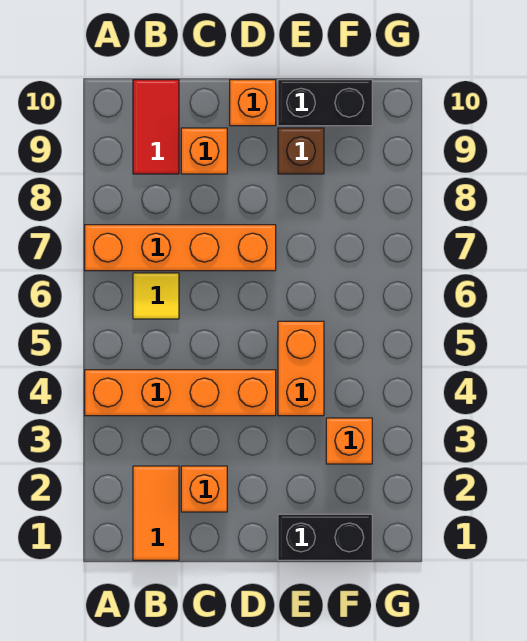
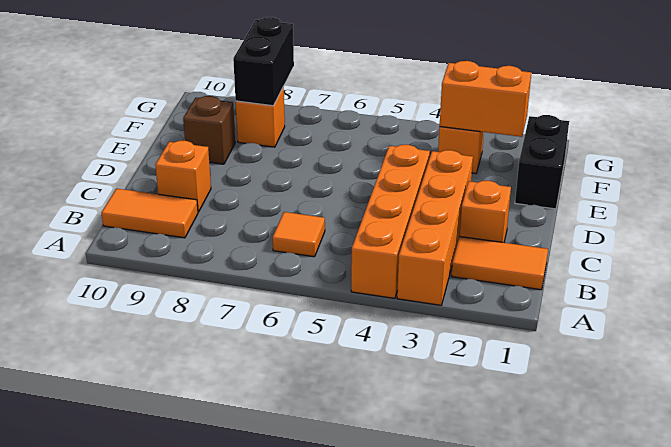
orange brick A7:D7 level 1 -> orange brick A3:D3 level 1
yellow tile B6 level 1 -> orange tile B6 level 1
red tile B9:B10 level 1 -> orange tile B9:B10 level 1
orange brick D10 level 1 -> orange brick F8 level 1
orange brick E4:E5 level 1 -> orange brick F2:F3 level 2
black brick E10:F10 level 1 -> black brick F8:G8 level 2

